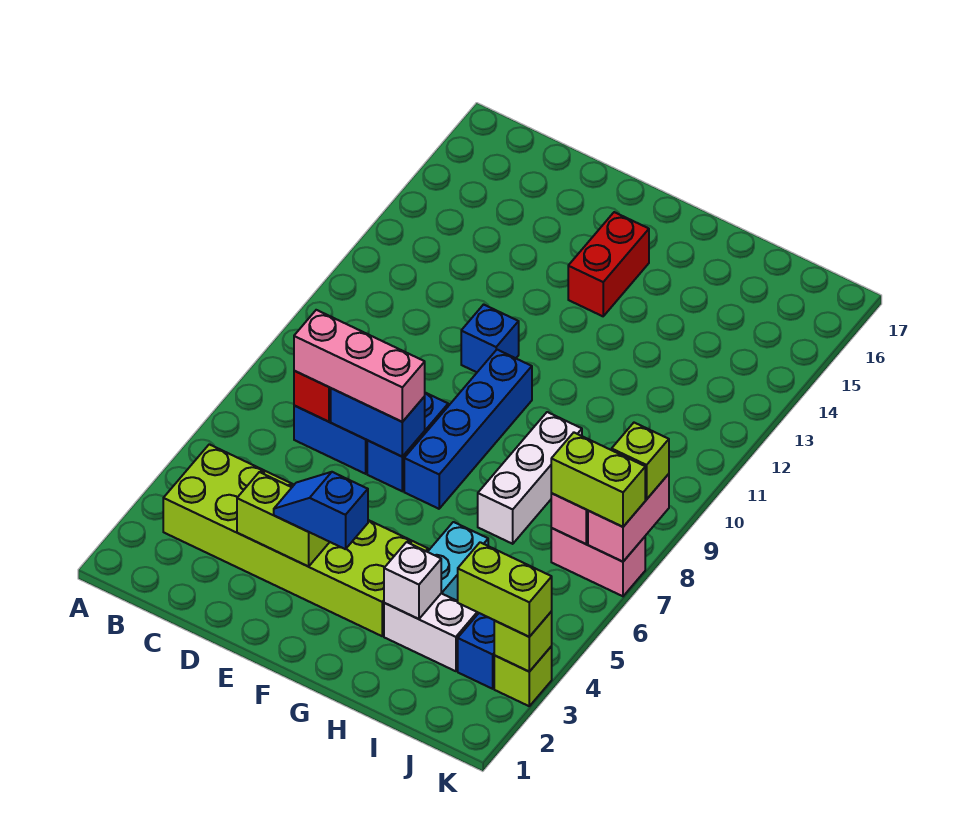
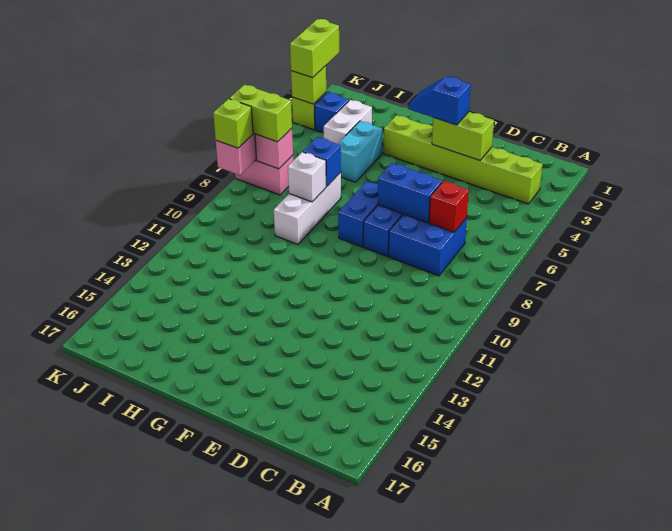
lime brick B3:G4 level 1 -> lime brick B3:G3 level 1
pink brick C7:E7 level 3 -> none
blue slope E3:F3 level 3 top F -> blue slope E3:F3 level 3 top E
blue brick E11 level 1 -> blue brick H7 level 2
blue brick F7:F10 level 1 -> blue brick F7:F8 level 1
red brick F14:F15 level 1 -> none
white brick H3:I3 level 1 -> white brick I3:I4 level 1
white brick H3 level 2 -> white brick H8 level 2
lime brick J3:K3 level 3 -> lime brick K2:K3 level 3

